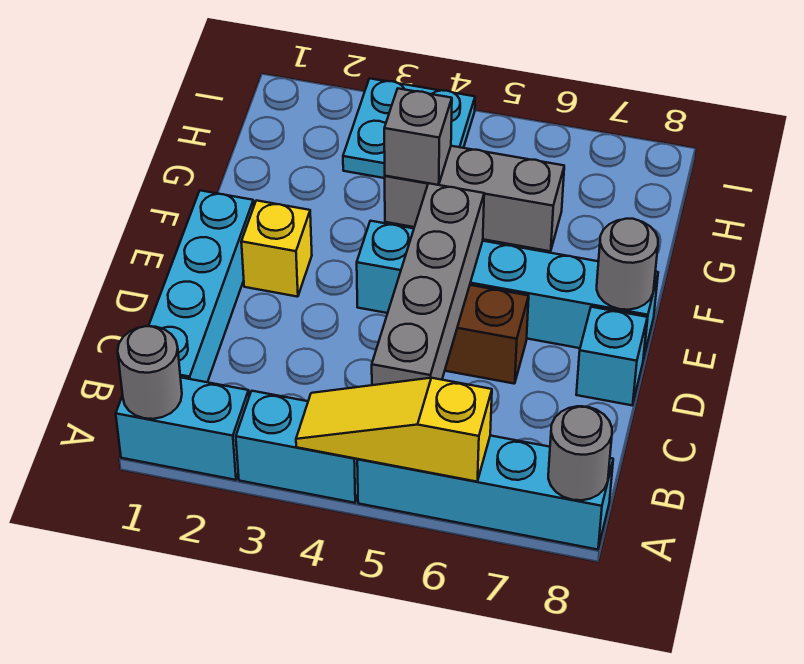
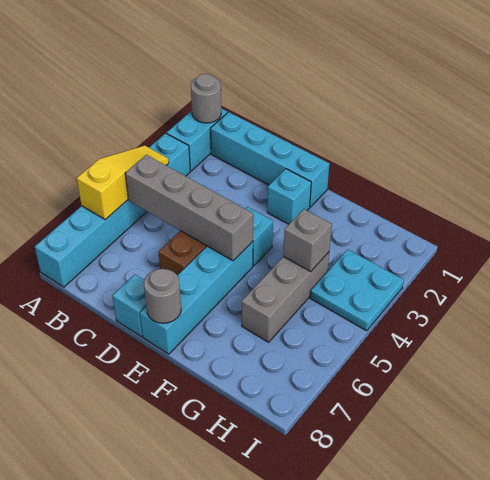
grey round brick A8 level 2 -> none
yellow brick E2 level 1 -> cyan brick E2 level 1

